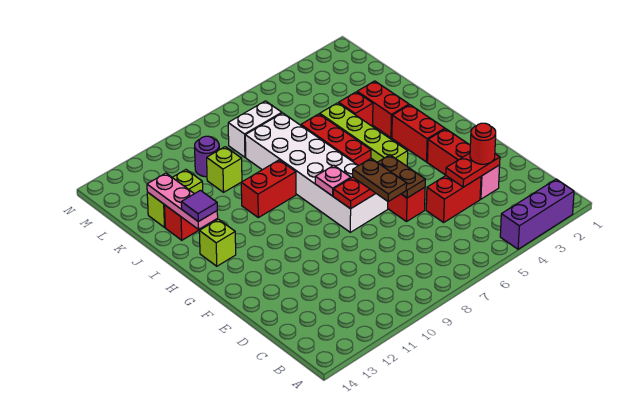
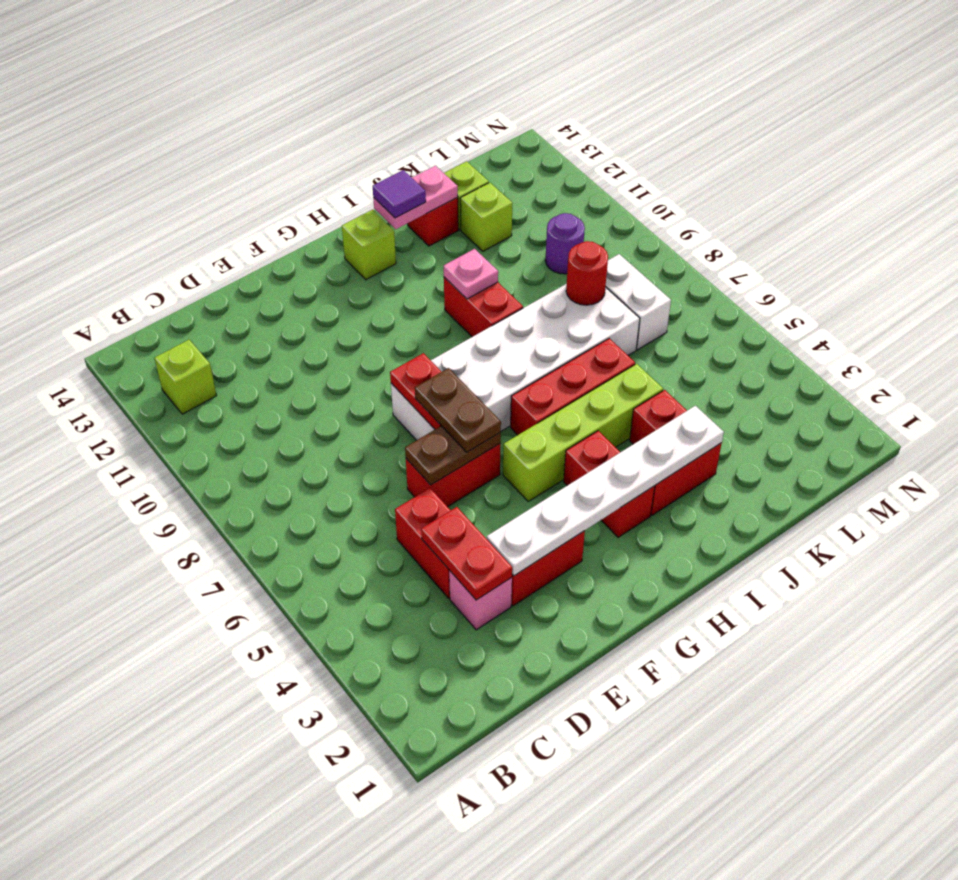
purple brick A2:A4 level 1 -> none
red round brick D3 level 3 -> red round brick K8 level 2
none -> white plate E3:J3 level 2
brown plate E7:F7 level 3 -> brown plate F6:F7 level 3
red brick G3:H3 level 1 -> red brick H3:H4 level 1
pink plate G8 level 2 -> pink plate I10 level 2
pink plate I13:K13 level 2 -> pink plate I13:J13 level 2
lime brick K10 level 1 -> lime brick B12 level 1

